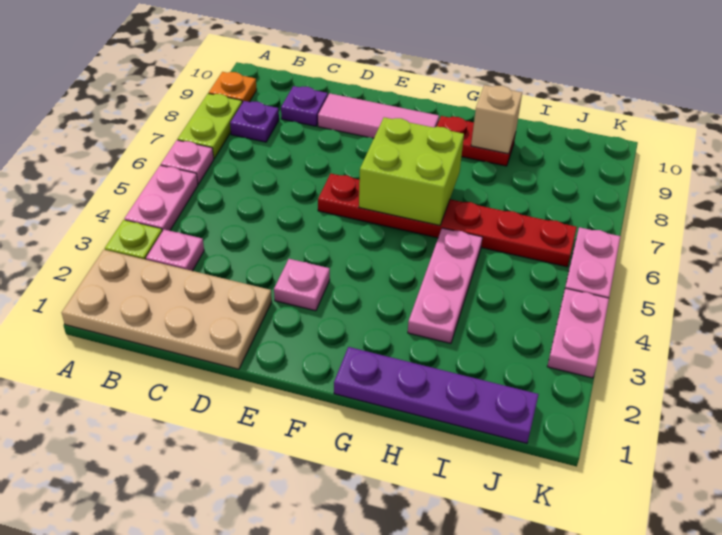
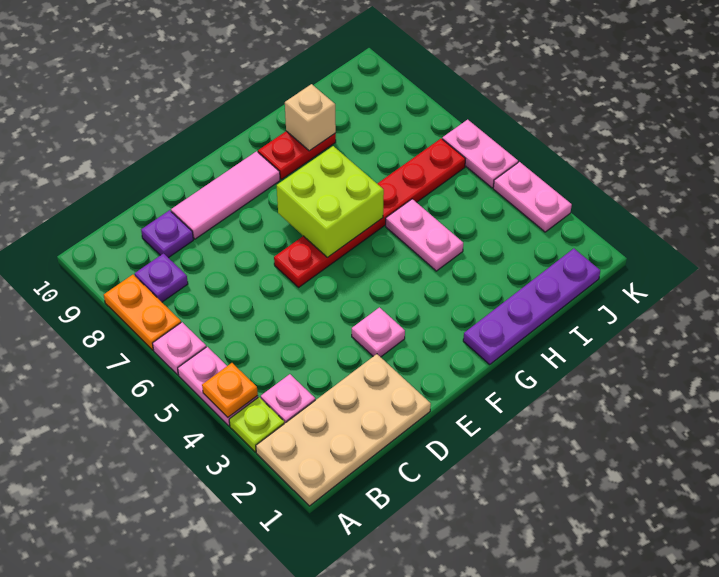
lime plate A7:A8 level 1 -> orange plate A7:A8 level 1
orange plate A9 level 1 -> orange plate A4 level 2
pink plate H3:H5 level 1 -> pink plate H4:H5 level 1

